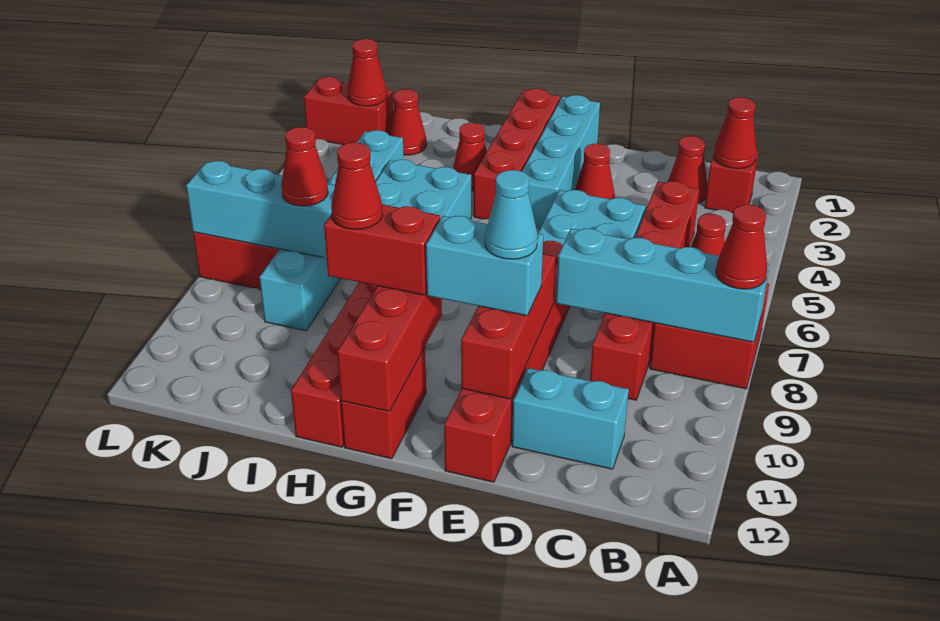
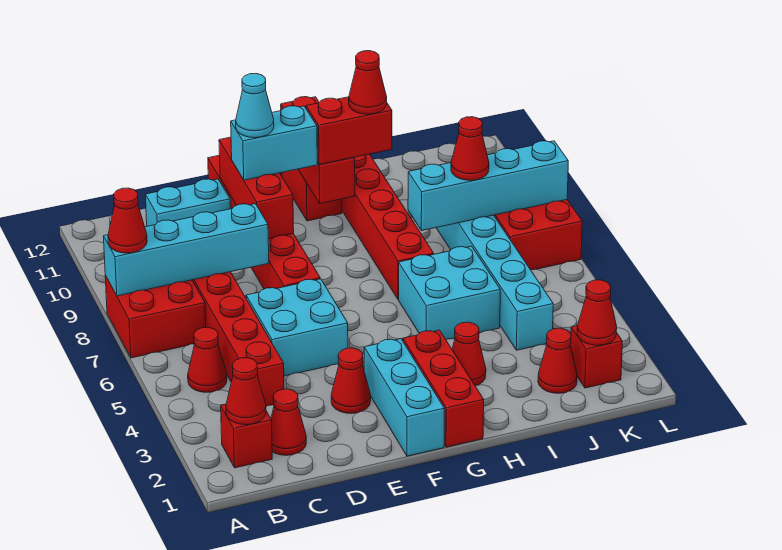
cyan brick F1:F4 level 1 -> cyan brick F1:F3 level 1
red brick G1:G4 level 1 -> red brick G1:G3 level 1
red brick K2:L2 level 1 -> red brick K2 level 1

